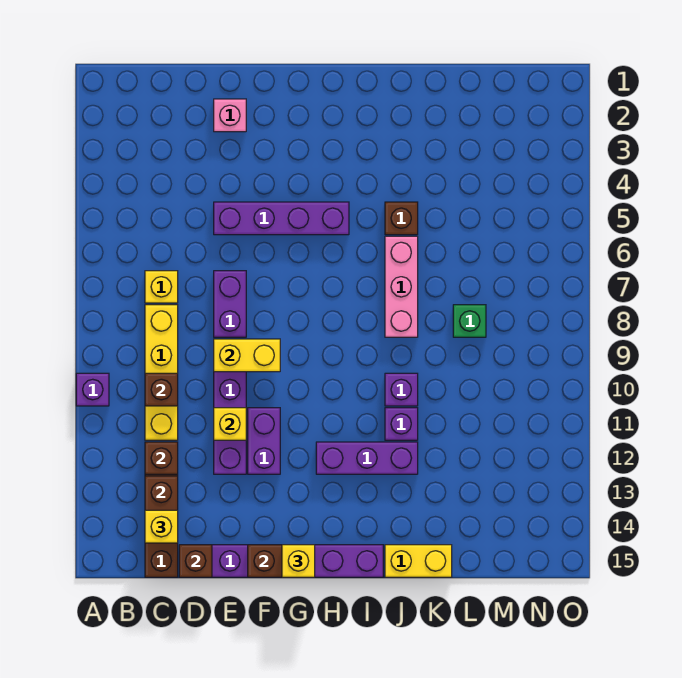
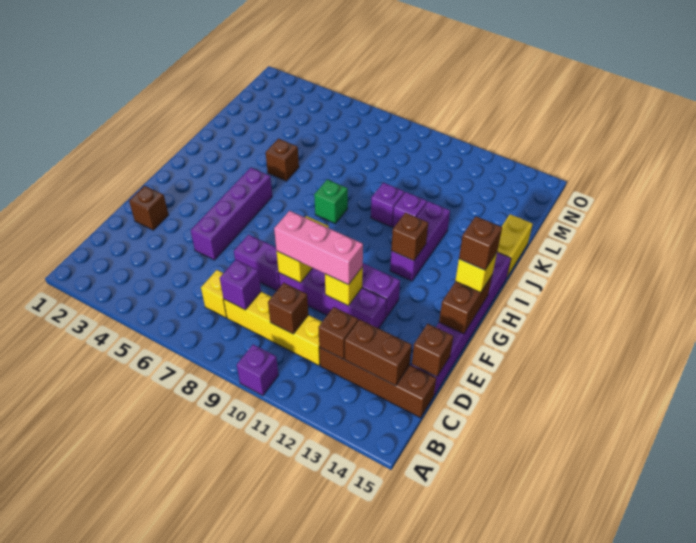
none -> purple brick C8 level 2
yellow brick C14 level 3 -> none
pink brick E2 level 1 -> brown brick E2 level 1
none -> brown brick G15 level 4
none -> brown brick H12 level 2
pink brick J6:J8 level 1 -> pink brick E9:E11 level 3
green brick L8 level 1 -> green brick I8 level 1

